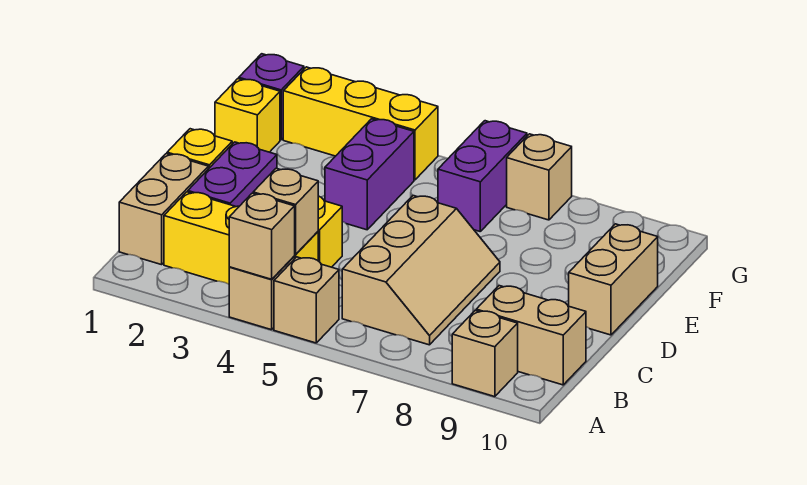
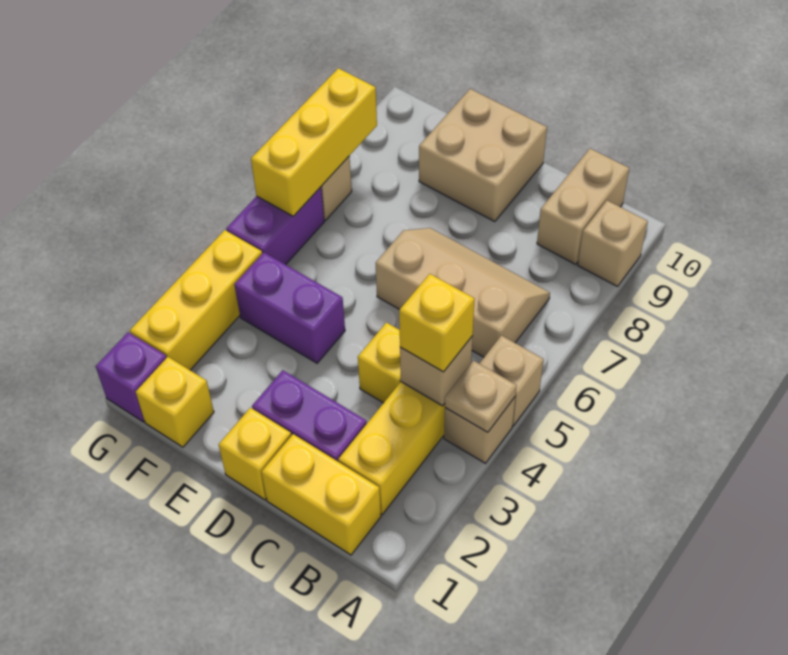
tan brick A4 level 2 -> tan plate A4 level 2
tan brick B1:C1 level 1 -> yellow brick B1:C1 level 1
none -> yellow brick B4 level 3
tan brick D10:E10 level 1 -> tan brick D9:E10 level 1
purple brick F6:G6 level 1 -> purple brick G5:G6 level 1
none -> yellow brick G6:G8 level 2

